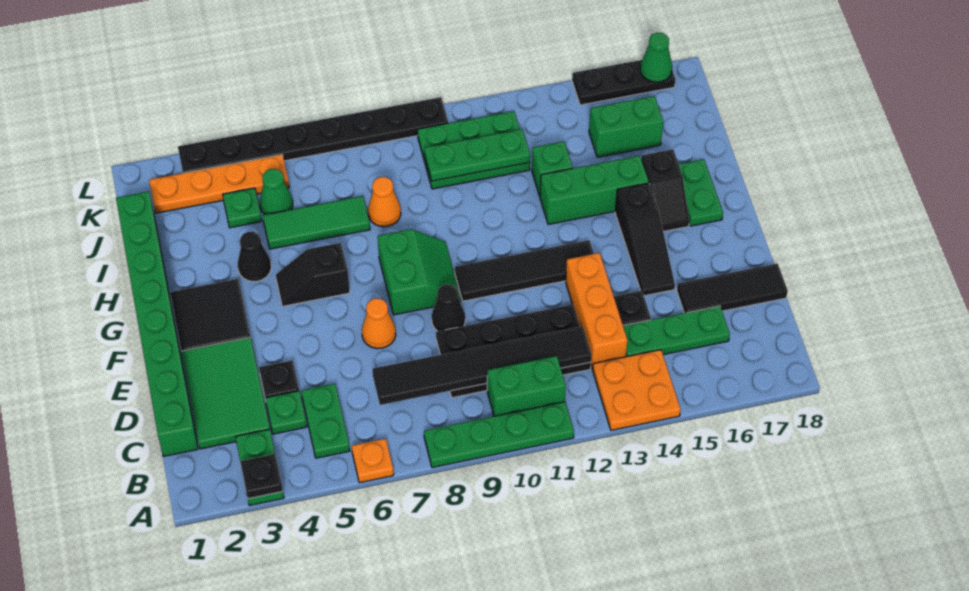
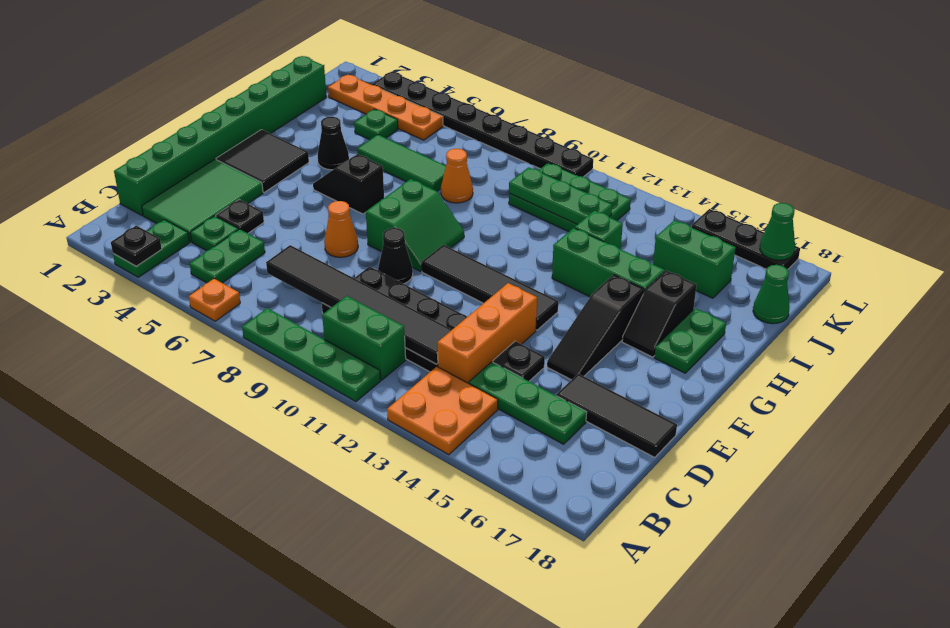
green cone J5 level 1 -> green cone J18 level 1

